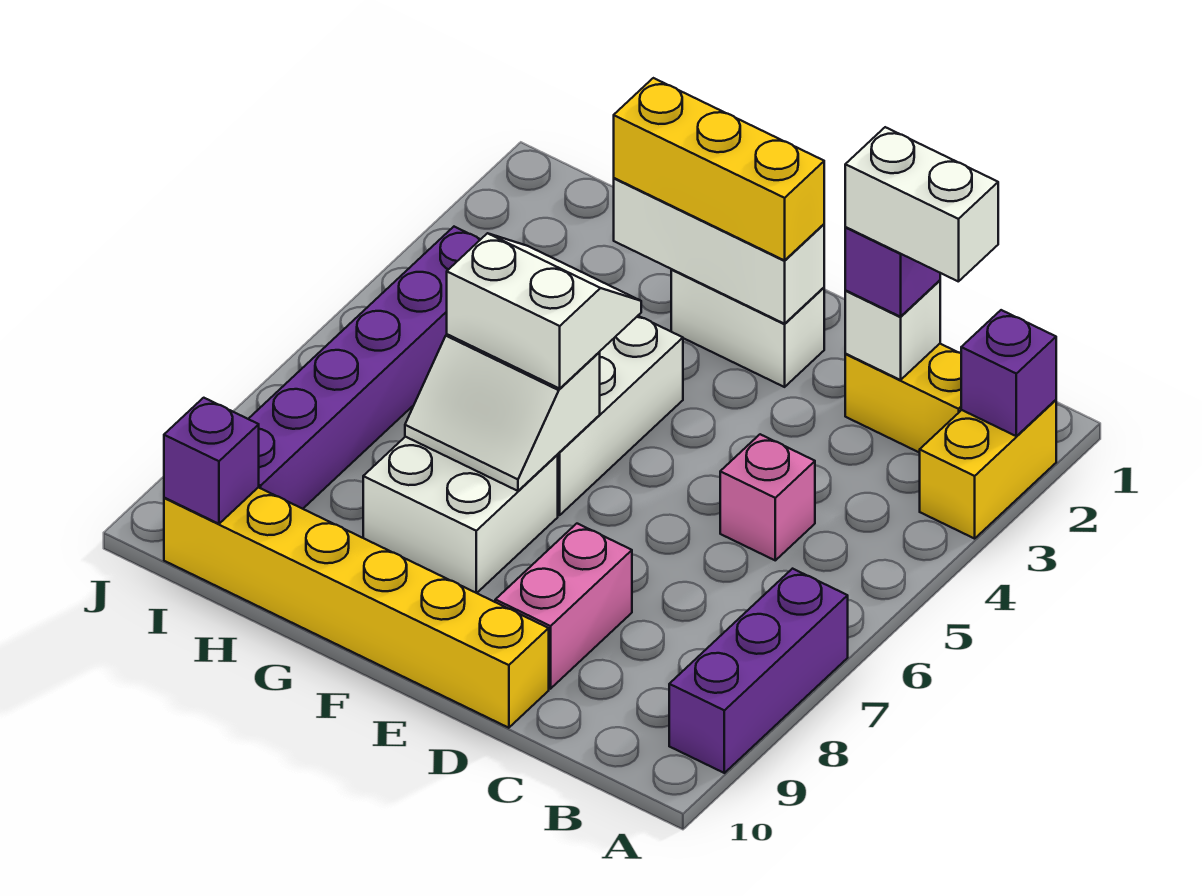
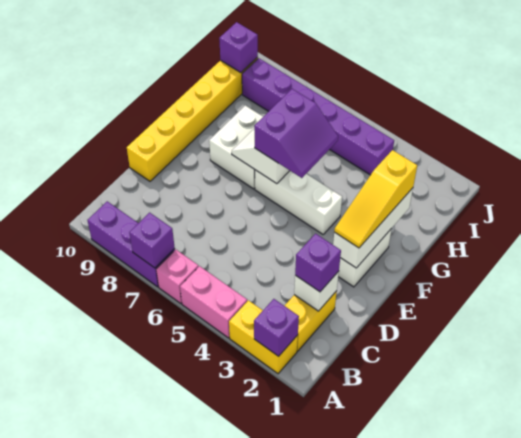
none -> purple brick A7 level 2
white brick B2:C2 level 4 -> none
pink brick C5 level 1 -> pink brick A6 level 1
pink brick D8:D9 level 1 -> pink brick A4:A5 level 1
yellow brick E2:G2 level 3 -> yellow slope E2:G2 level 3 top G
white slope F5:G6 level 3 top 6 -> purple slope F5:G6 level 3 top 6

